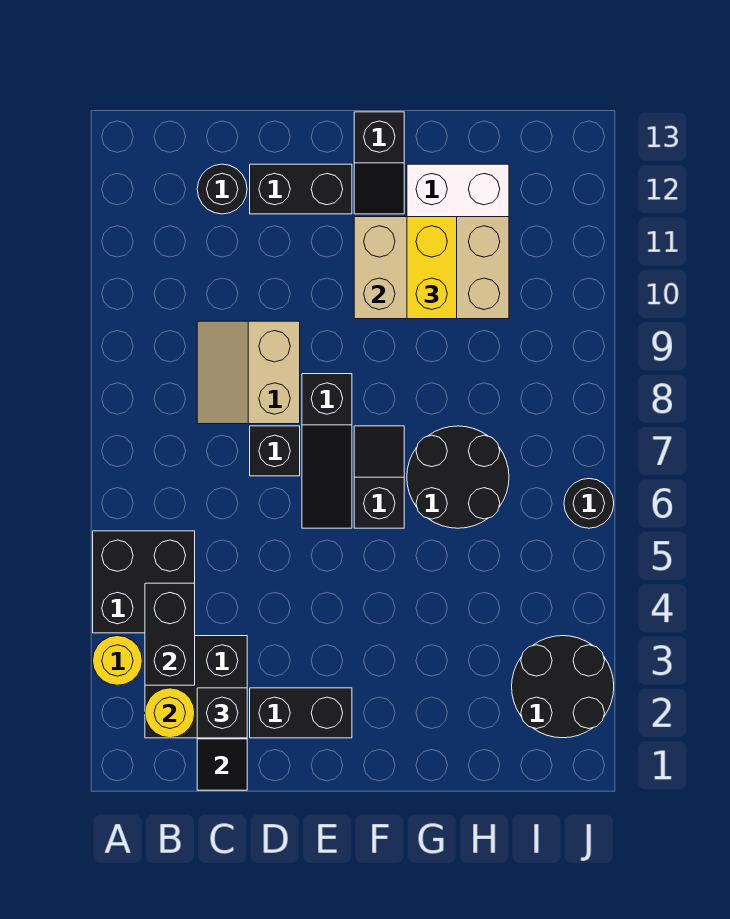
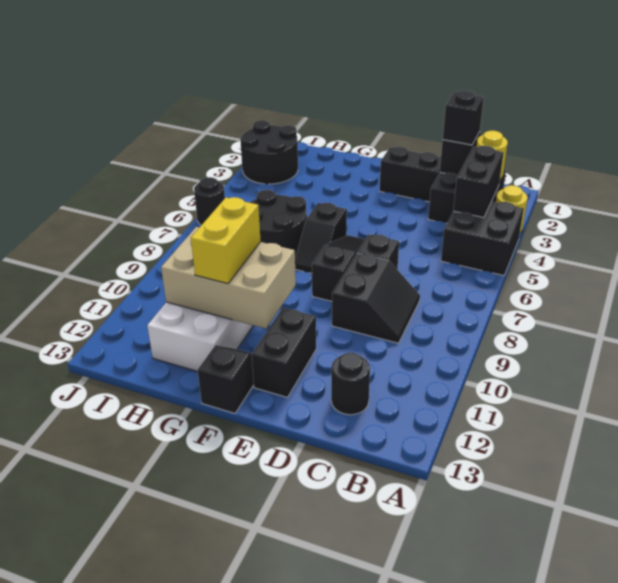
tan slope C8:D9 level 1 top D -> black slope C8:D9 level 1 top D
black brick D12:E12 level 1 -> black brick E11:E12 level 1

